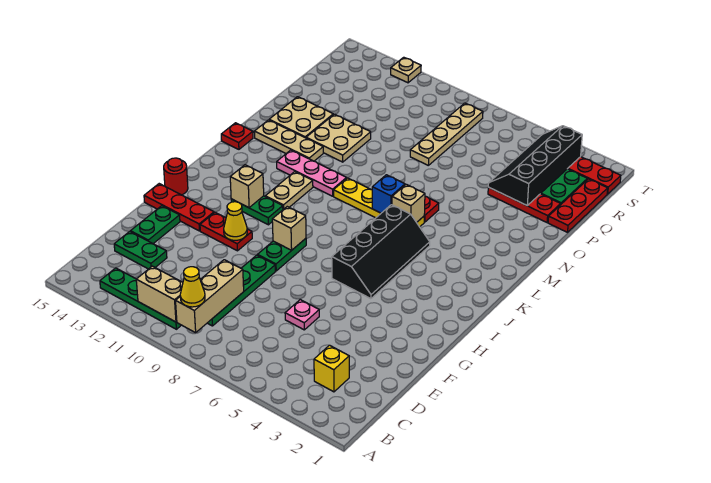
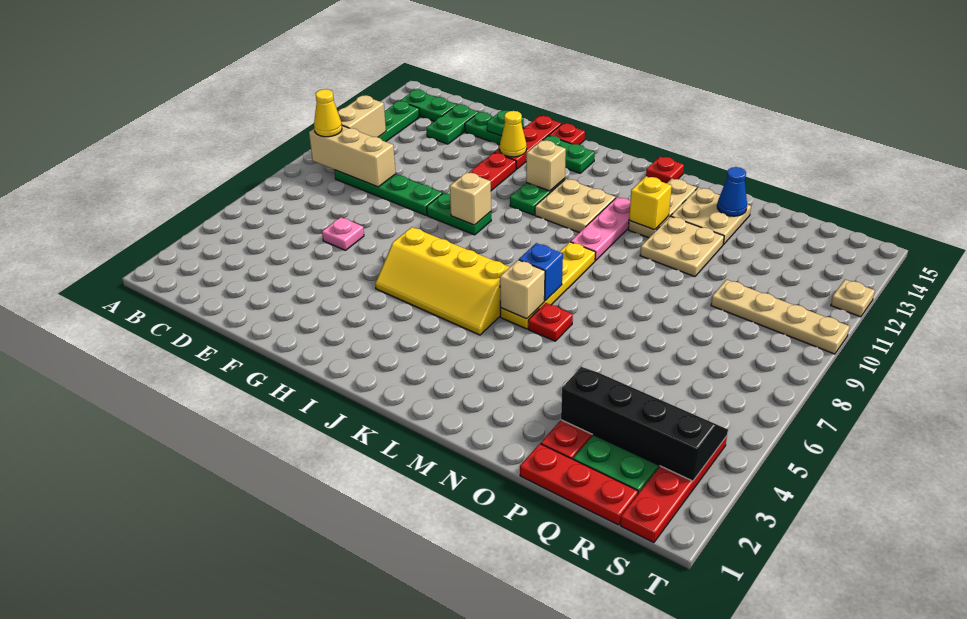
none -> green plate B14:C14 level 1
yellow brick C3 level 1 -> yellow brick M12 level 2
none -> green plate F14 level 2
yellow cone G11 level 2 -> yellow cone G13 level 2
black slope H5:K6 level 1 top 6 -> yellow slope H5:K6 level 1 top 6
none -> green plate H14:I14 level 1
red round brick H15 level 1 -> red plate H15 level 1
tan plate J11:K11 level 1 -> tan plate J11:K12 level 1
none -> blue cone O14 level 2
tan plate P8:S8 level 1 -> tan plate Q10:T10 level 1

